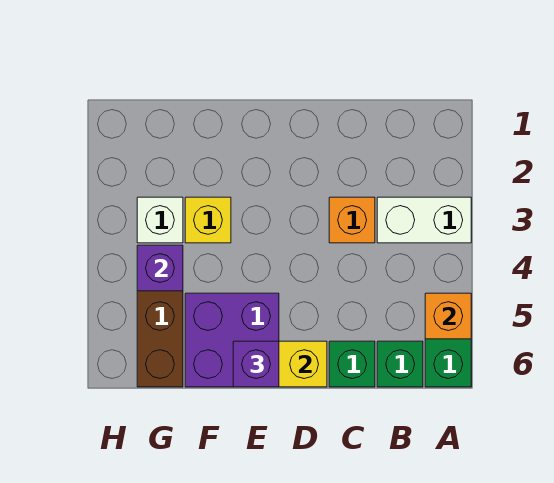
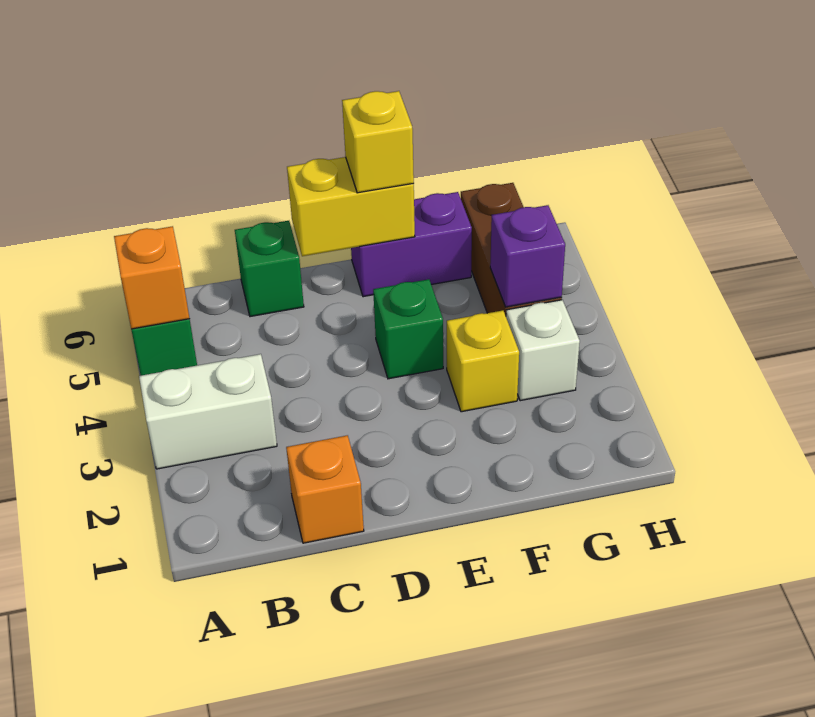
green brick B6 level 1 -> green brick E4 level 1
orange brick C3 level 1 -> orange brick C1 level 1
purple brick E5:F6 level 1 -> purple brick E6:F6 level 1
purple brick E6 level 3 -> yellow brick E6 level 3

